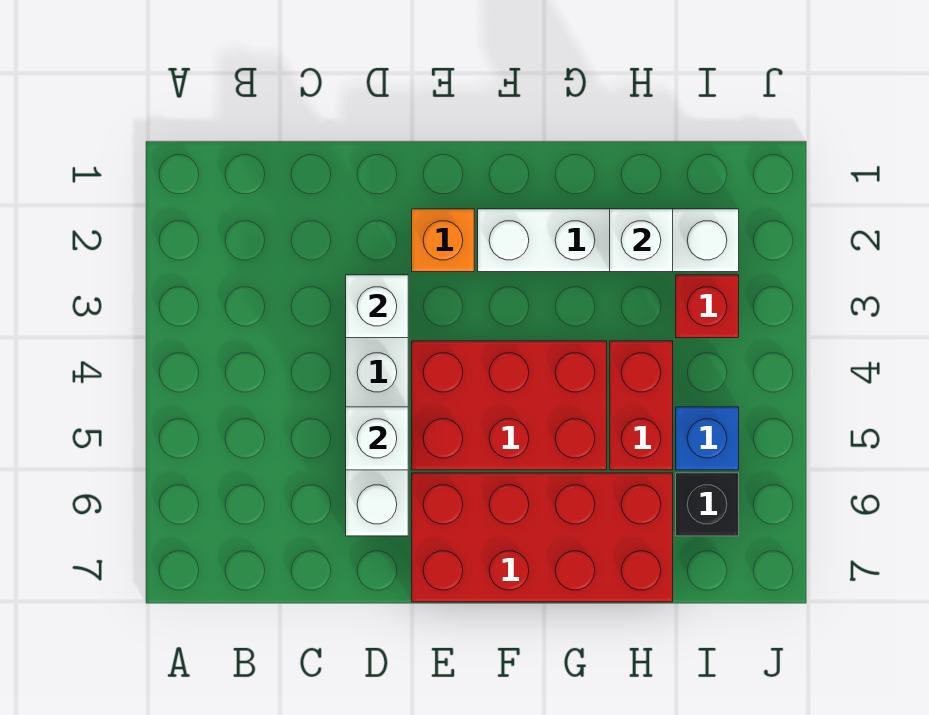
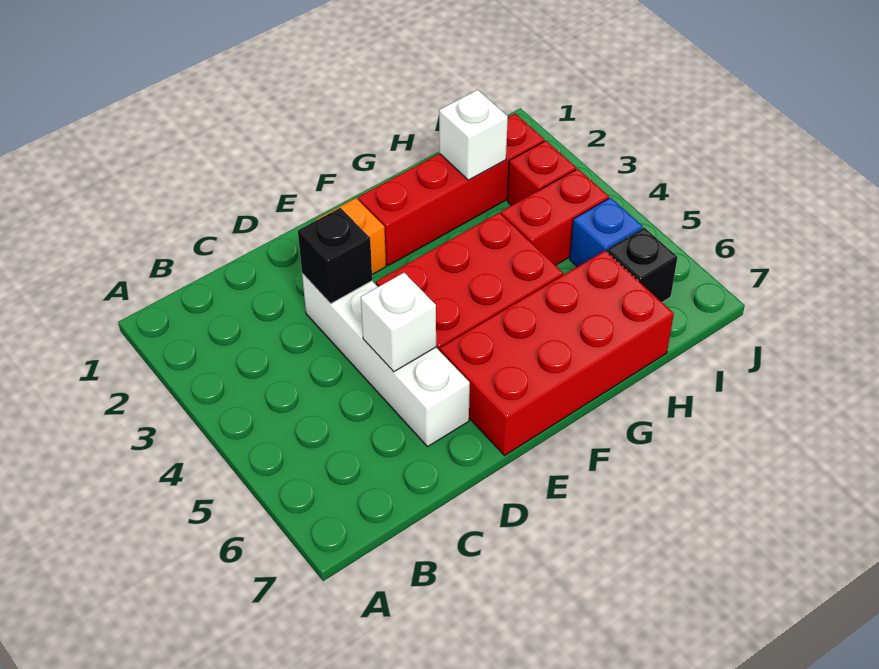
white brick D3 level 2 -> black brick D3 level 2
white brick F2:I2 level 1 -> red brick F2:I2 level 1
red brick H4:H5 level 1 -> red brick H4:I4 level 1

